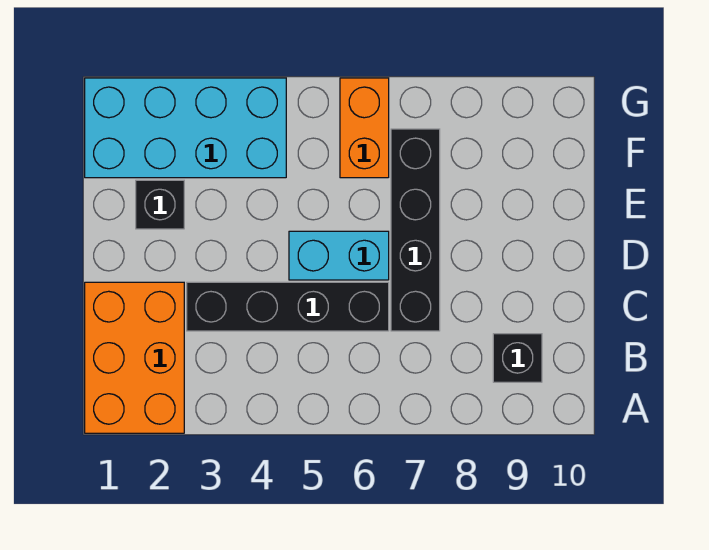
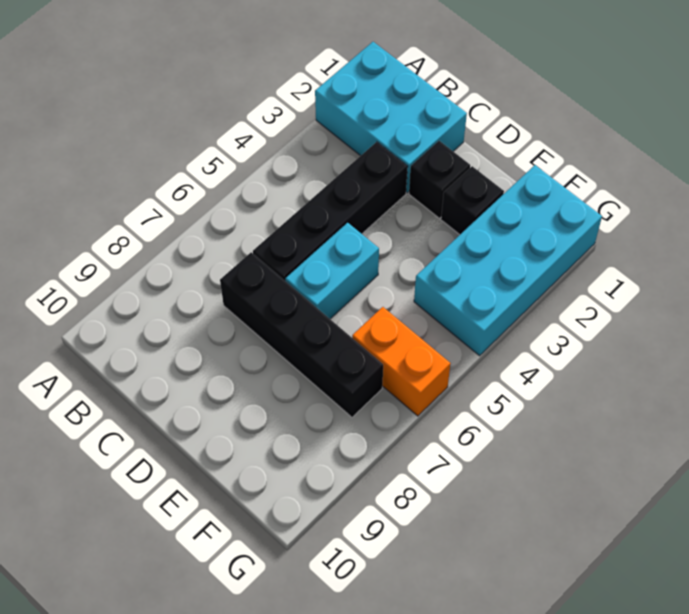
orange brick A1:C2 level 1 -> cyan brick A1:C2 level 1
black brick B9 level 1 -> black brick D2 level 1

